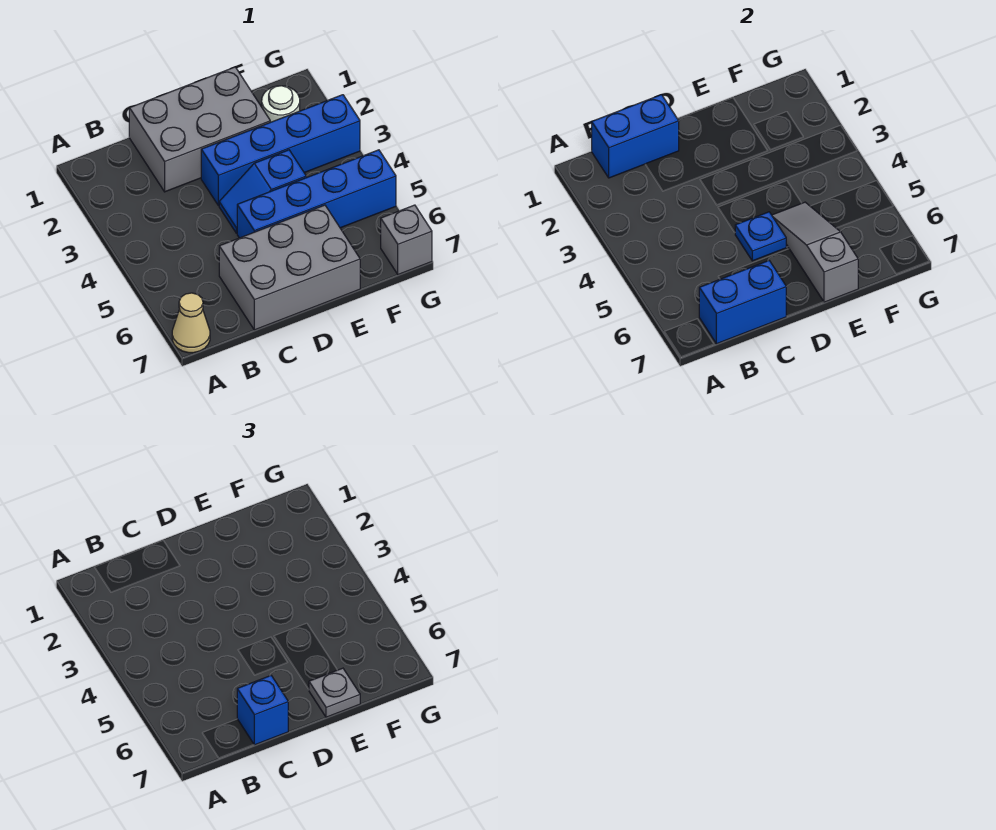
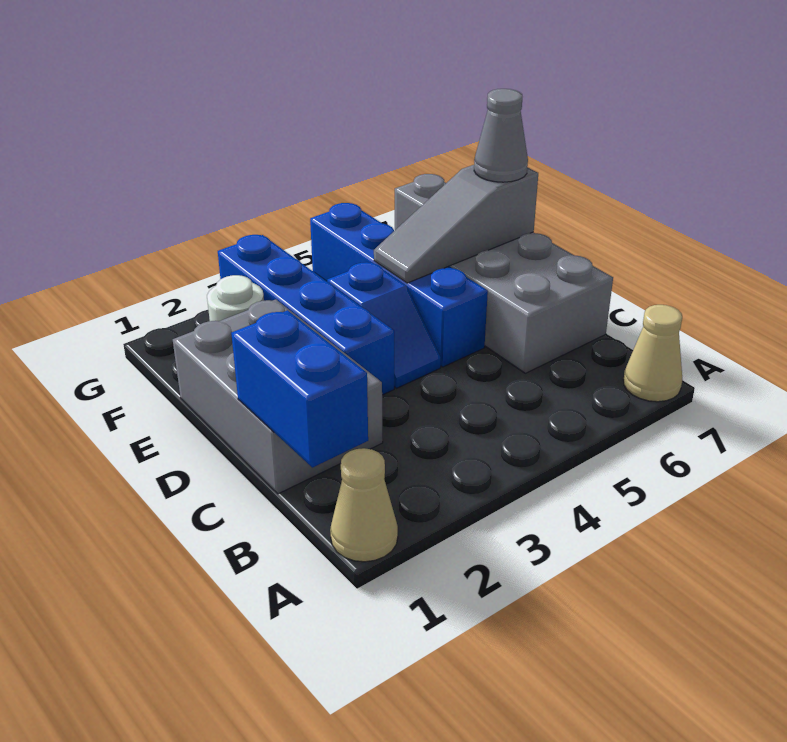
none -> tan cone A1 level 1
blue brick B7:C7 level 2 -> none
blue brick C7 level 3 -> none
blue plate D5 level 2 -> none
grey plate E7 level 3 -> grey cone E7 level 3

